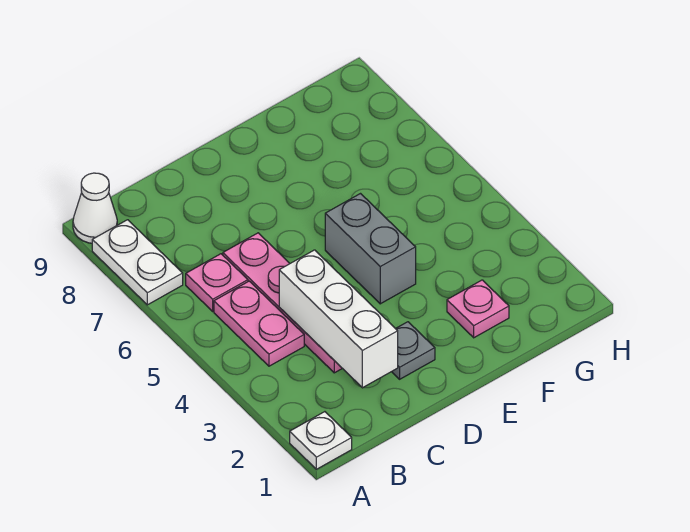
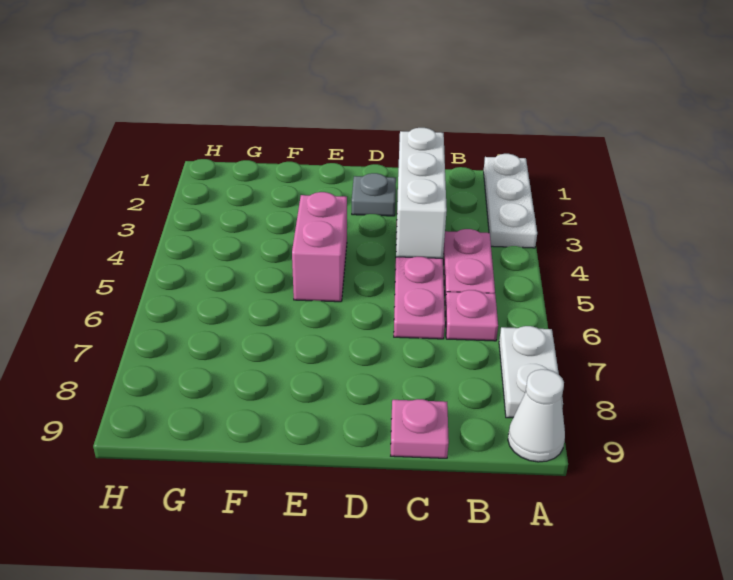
white plate A1 level 1 -> white plate A1:A3 level 1
grey brick E4:E5 level 1 -> pink brick E4:E5 level 1
pink plate F2 level 1 -> pink plate C9 level 1

